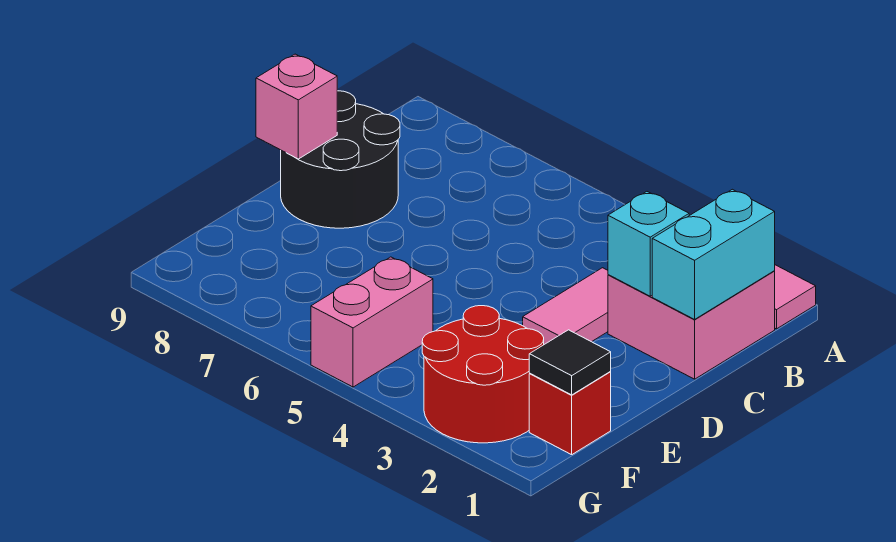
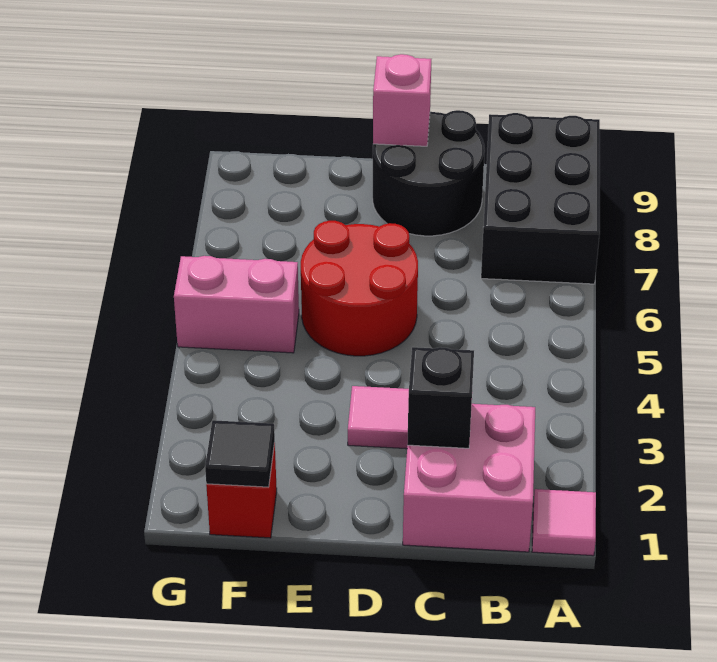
none -> black brick A7:B9 level 1
cyan brick B1:C1 level 2 -> none
cyan brick C2 level 2 -> black brick C2 level 2
red round brick F2:G3 level 1 -> red round brick D5:E6 level 1

